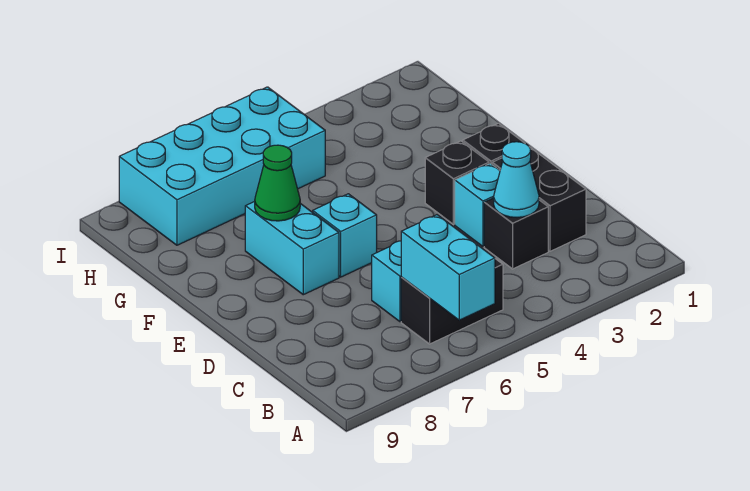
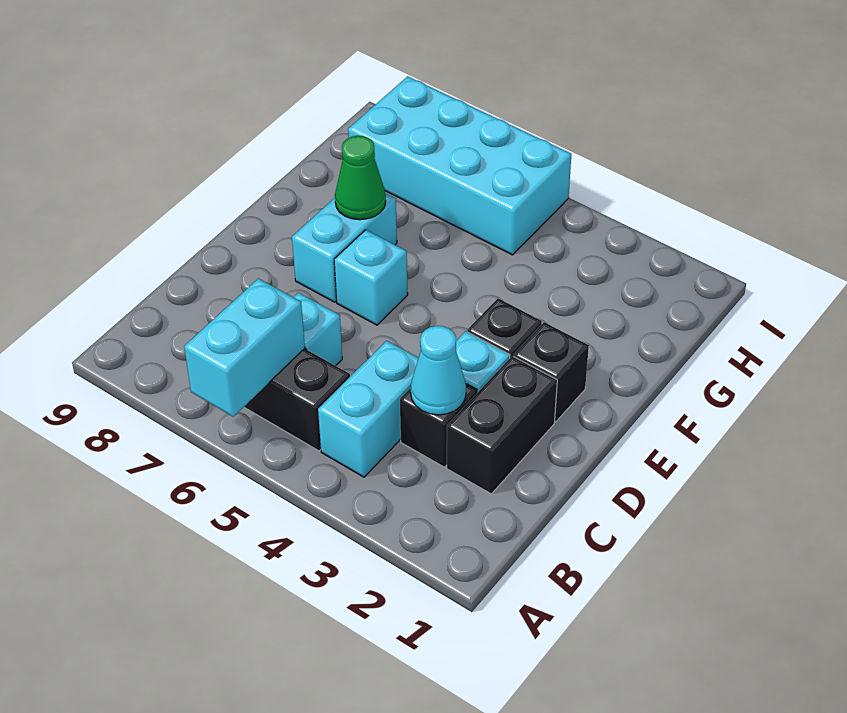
none -> cyan brick B4:C4 level 1

